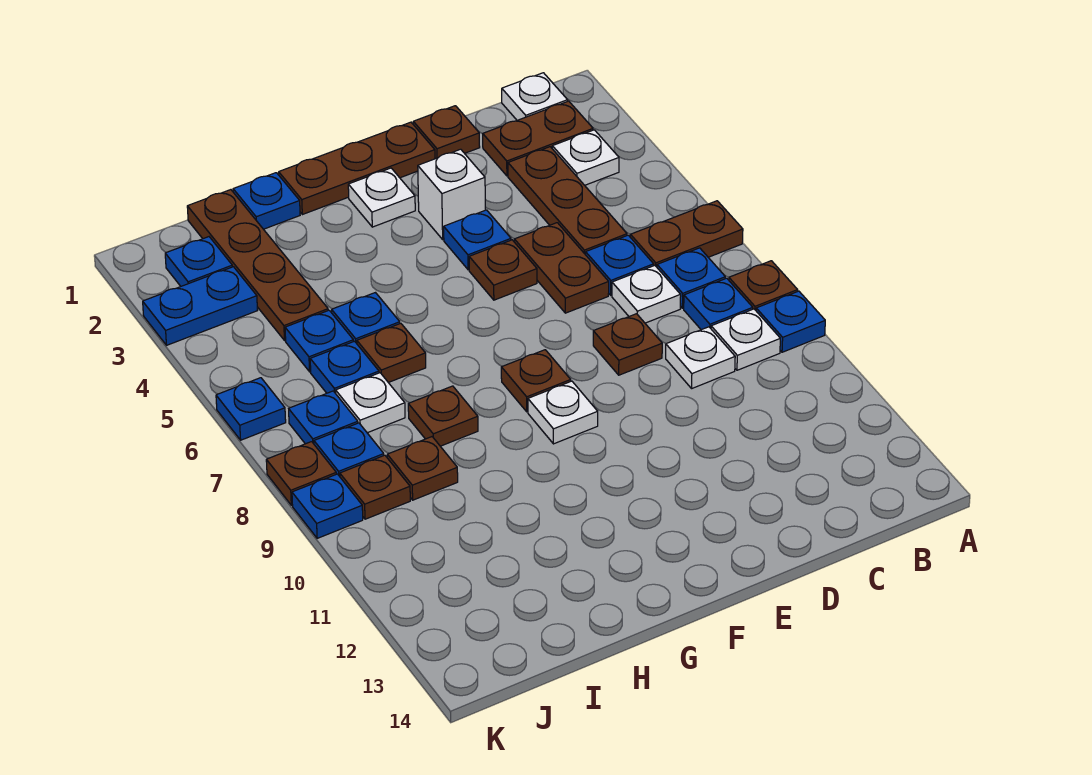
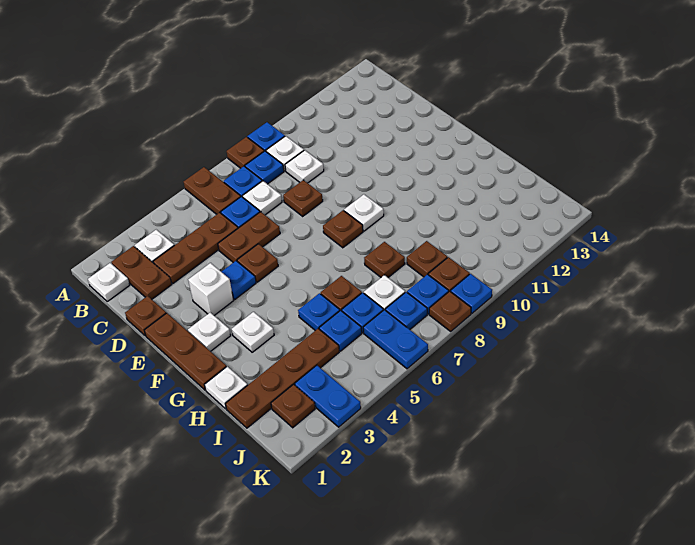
none -> white plate G3 level 1
blue plate H1 level 1 -> white plate H1 level 1
blue plate J2 level 1 -> brown plate J2 level 1
blue plate K6 level 1 -> blue plate J6:K6 level 1

